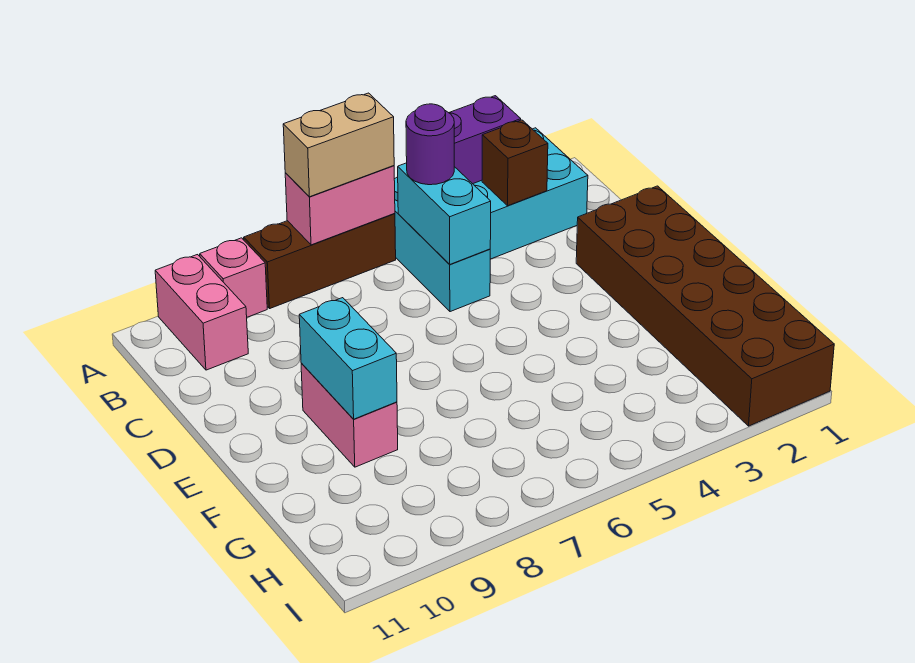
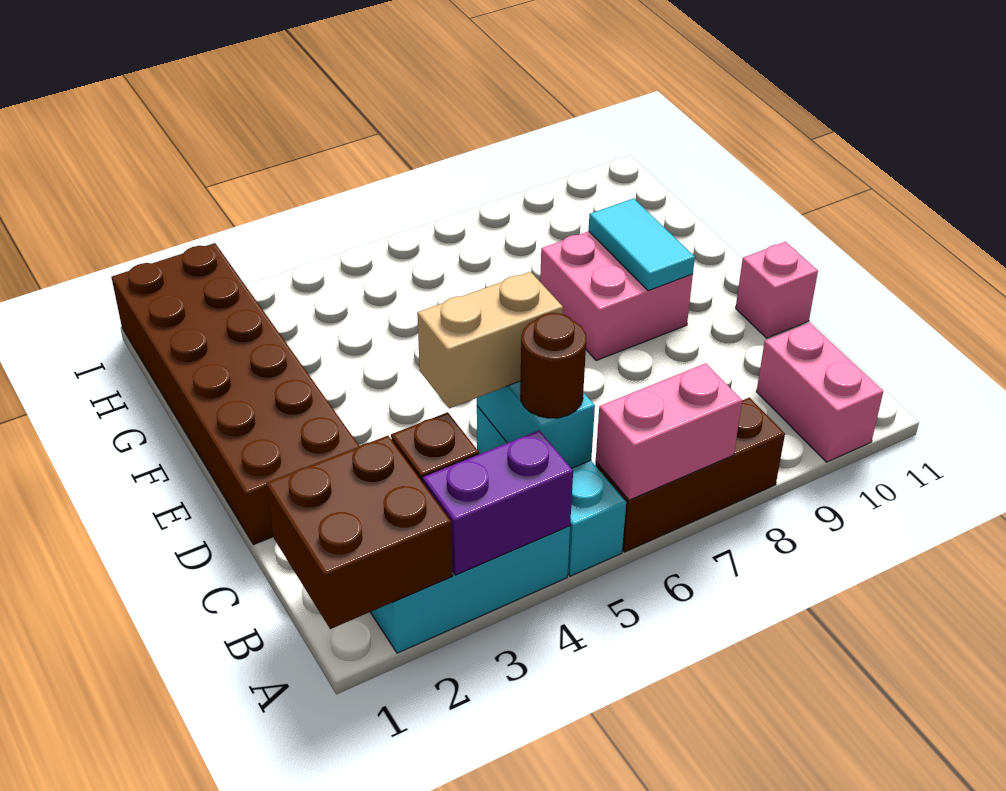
none -> brown brick A1:B2 level 2
tan brick A6:A7 level 3 -> tan brick C4:C5 level 3
pink brick A9 level 1 -> pink brick D11 level 1
purple round brick B5 level 3 -> brown round brick B5 level 3
pink brick E9:F9 level 1 -> pink brick E8:F9 level 1
cyan brick E9:F9 level 2 -> cyan tile E9:F9 level 2

